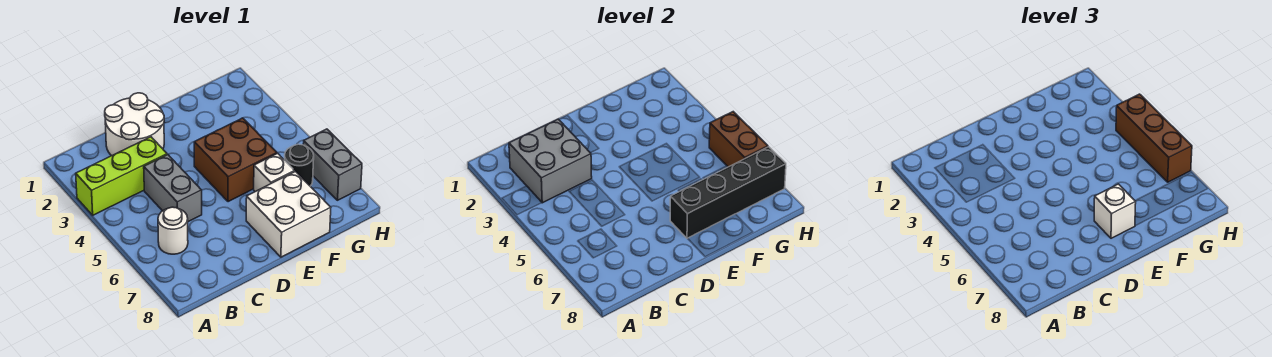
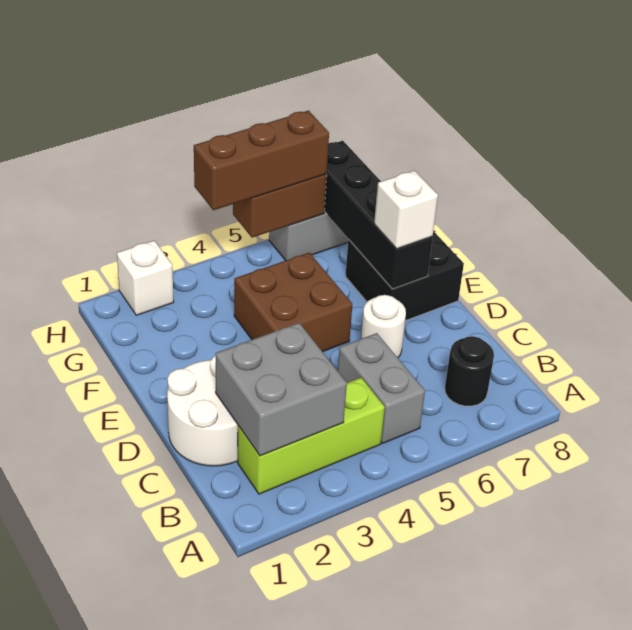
lime brick A3:C3 level 1 -> lime brick B2:B4 level 1
white round brick B6 level 1 -> white round brick D6 level 1
grey brick C4:C5 level 1 -> grey brick B5:C5 level 1
white brick E7:F8 level 1 -> black brick E7:F8 level 1
white brick F6 level 1 -> white brick H2 level 1
black round brick G6 level 1 -> black round brick B7 level 1

